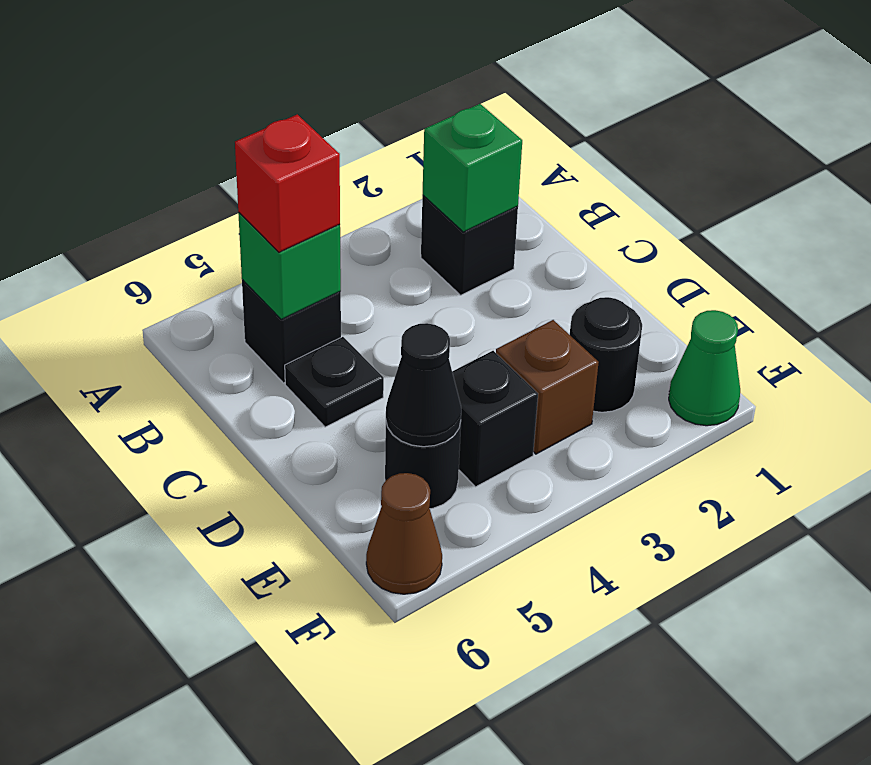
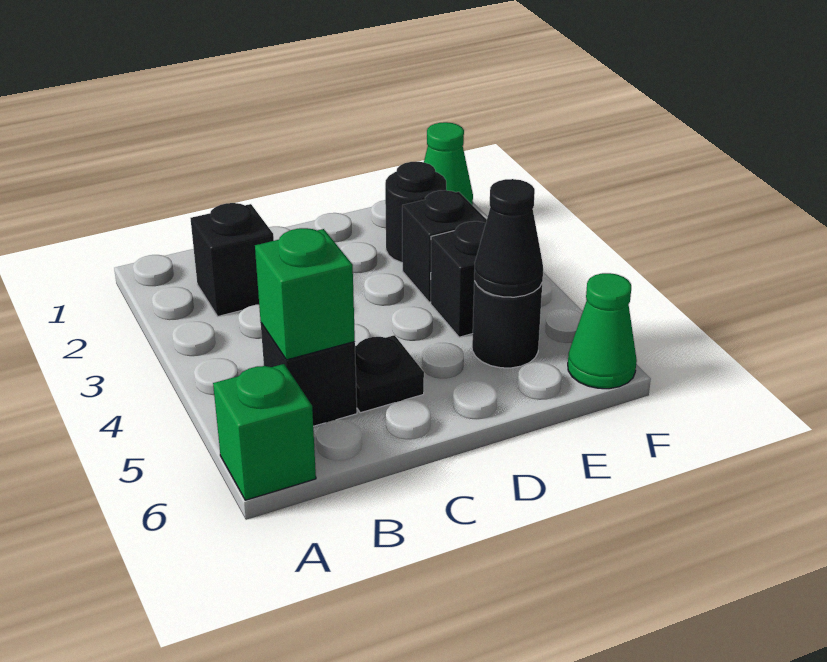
green brick B2 level 2 -> green brick A6 level 1
red brick B5 level 3 -> none
brown brick E3 level 1 -> black brick E3 level 1
brown cone F6 level 1 -> green cone F6 level 1

